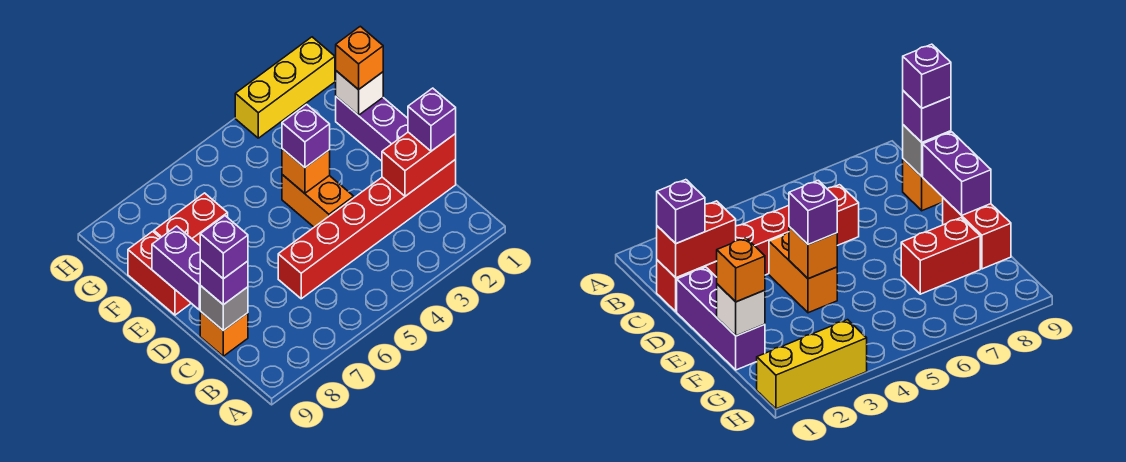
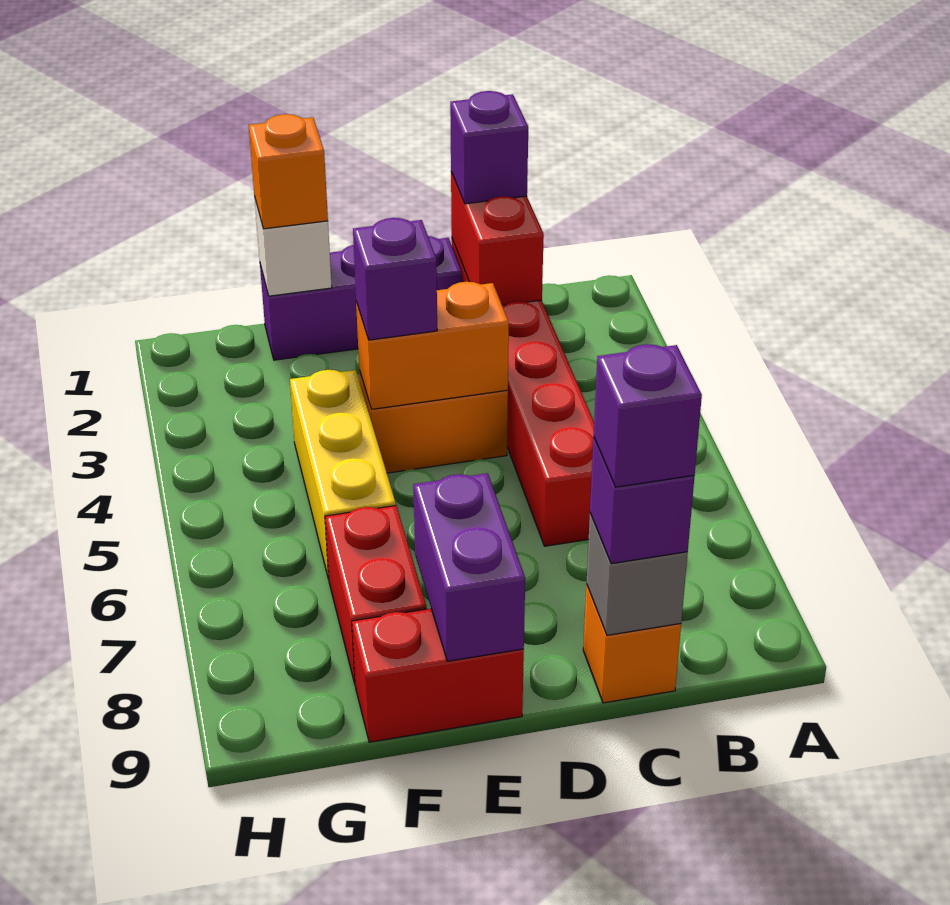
purple brick D9:E9 level 2 -> purple brick E8:E9 level 2
orange brick E4 level 2 -> orange brick D4:E4 level 2
yellow brick H1:H3 level 1 -> yellow brick F4:F6 level 1

